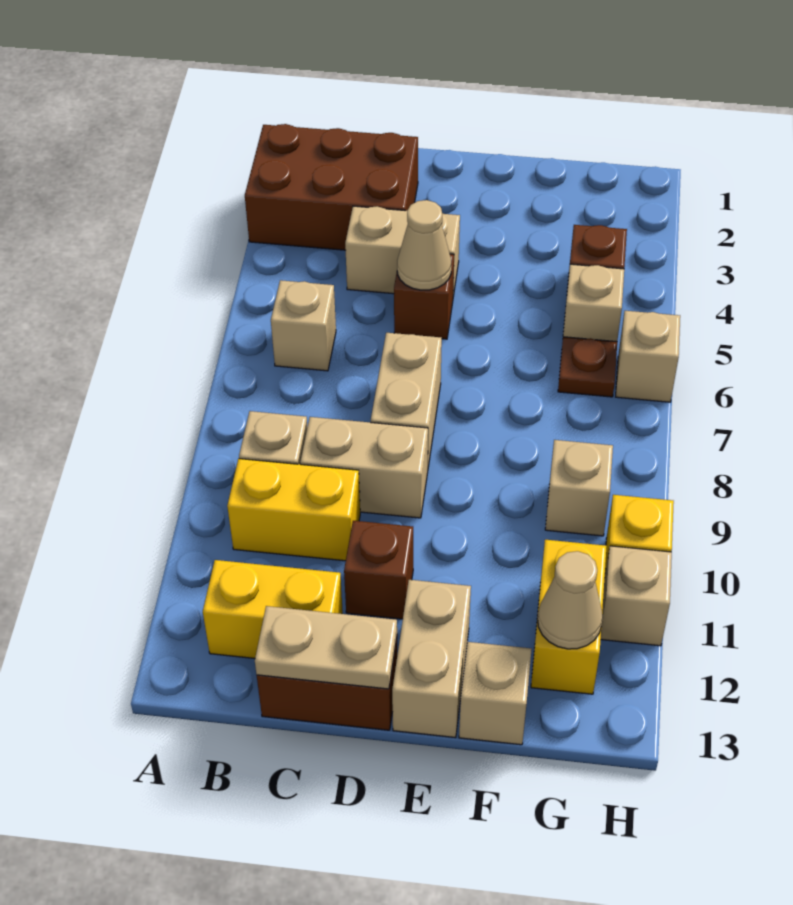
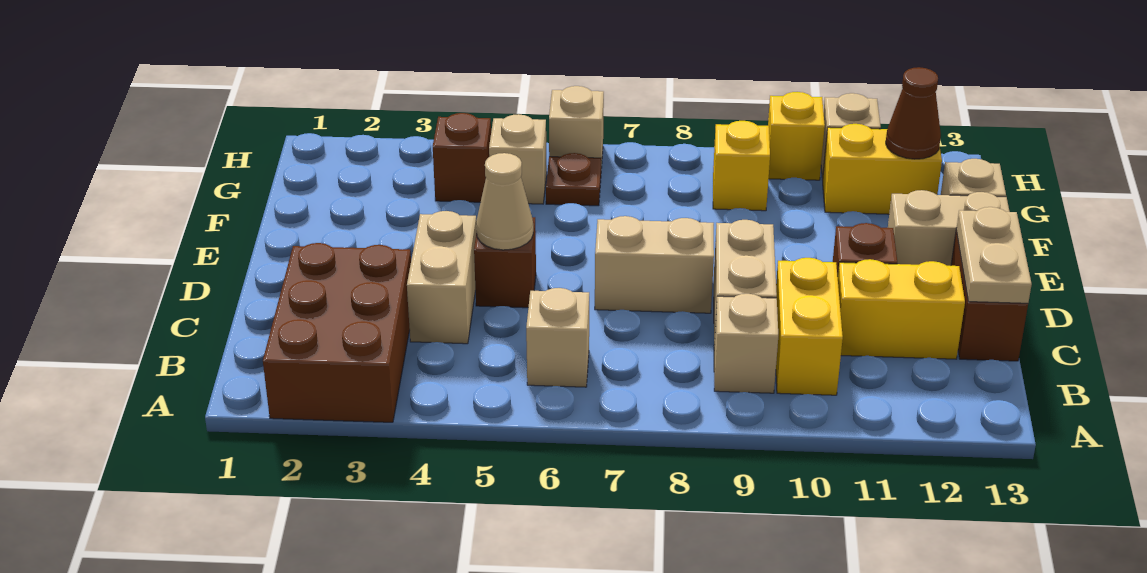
yellow brick B12:C12 level 1 -> yellow brick C11:C12 level 1
tan brick G9 level 1 -> yellow brick G9 level 1
tan cone G12 level 2 -> brown cone G12 level 2

